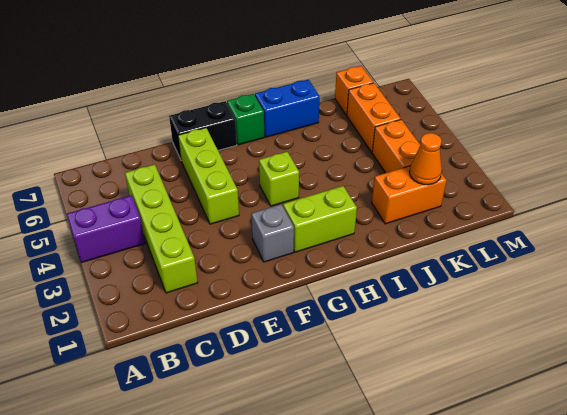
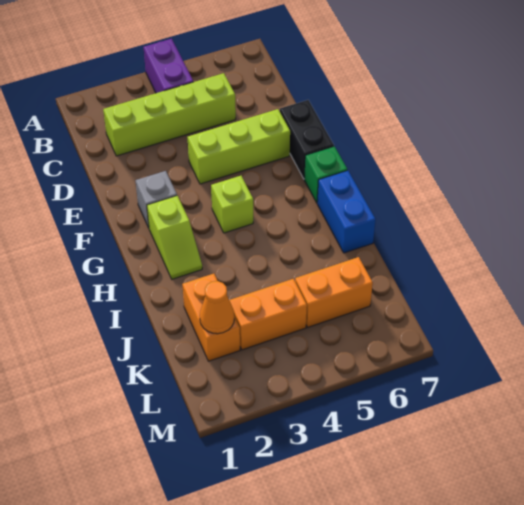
lime brick G2:H2 level 1 -> lime slope G2:H2 level 1 top G
orange brick K7 level 1 -> none

